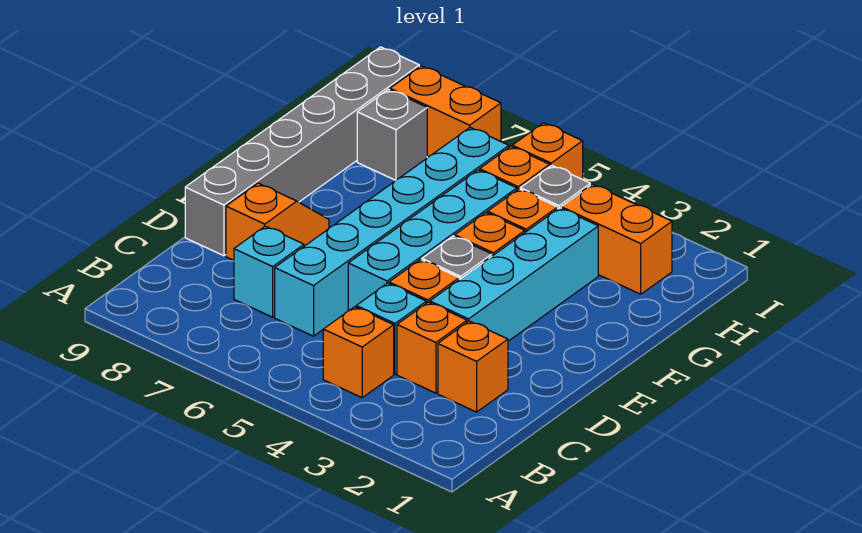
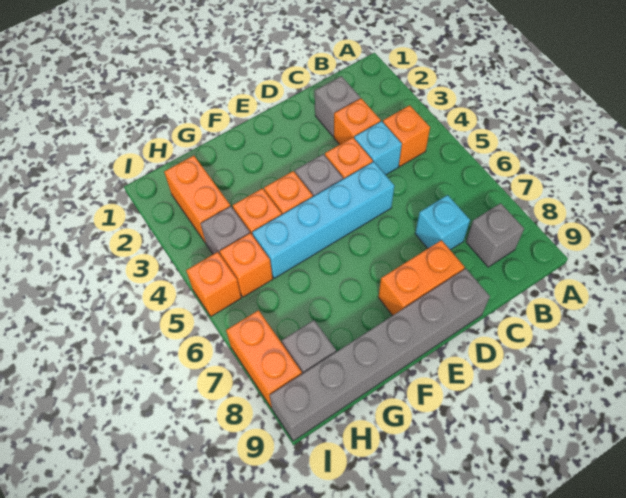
none -> grey brick B8 level 1
orange brick C2 level 1 -> grey brick C2 level 1
cyan brick C6:H6 level 1 -> none
cyan brick D3:G3 level 1 -> none
orange slope D8:E8 level 1 top D -> orange brick D8:E8 level 1

